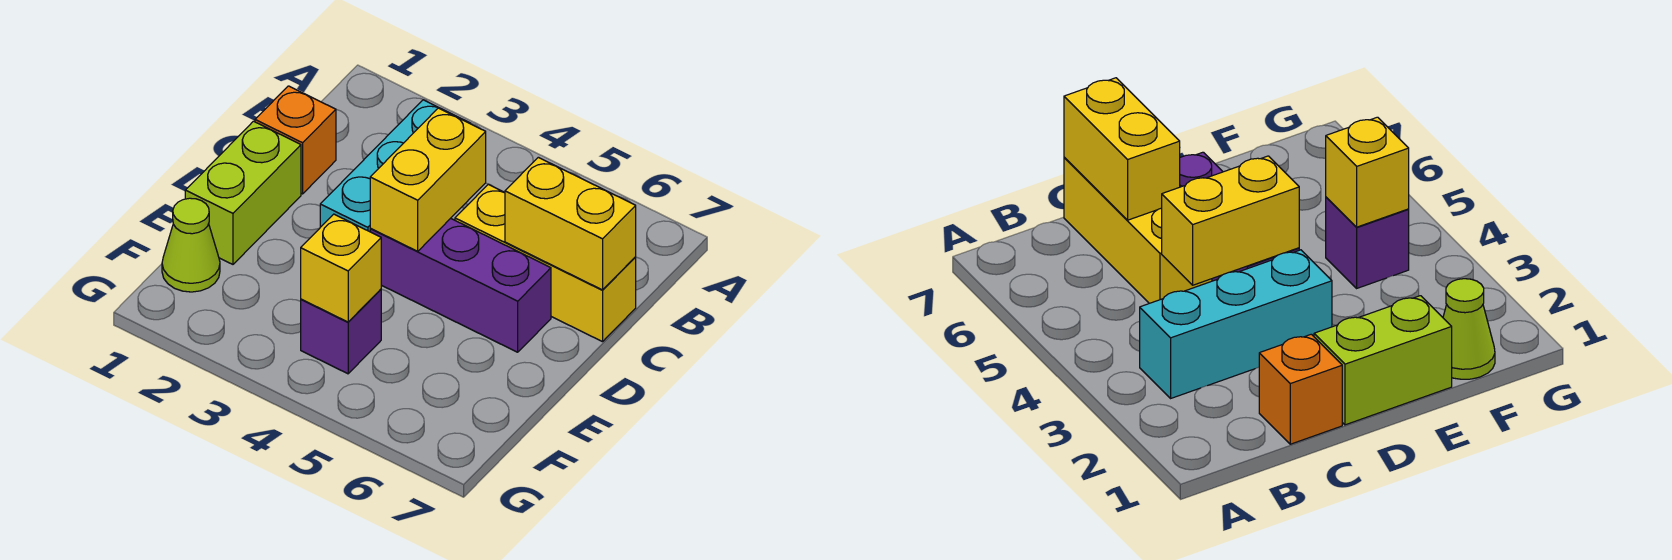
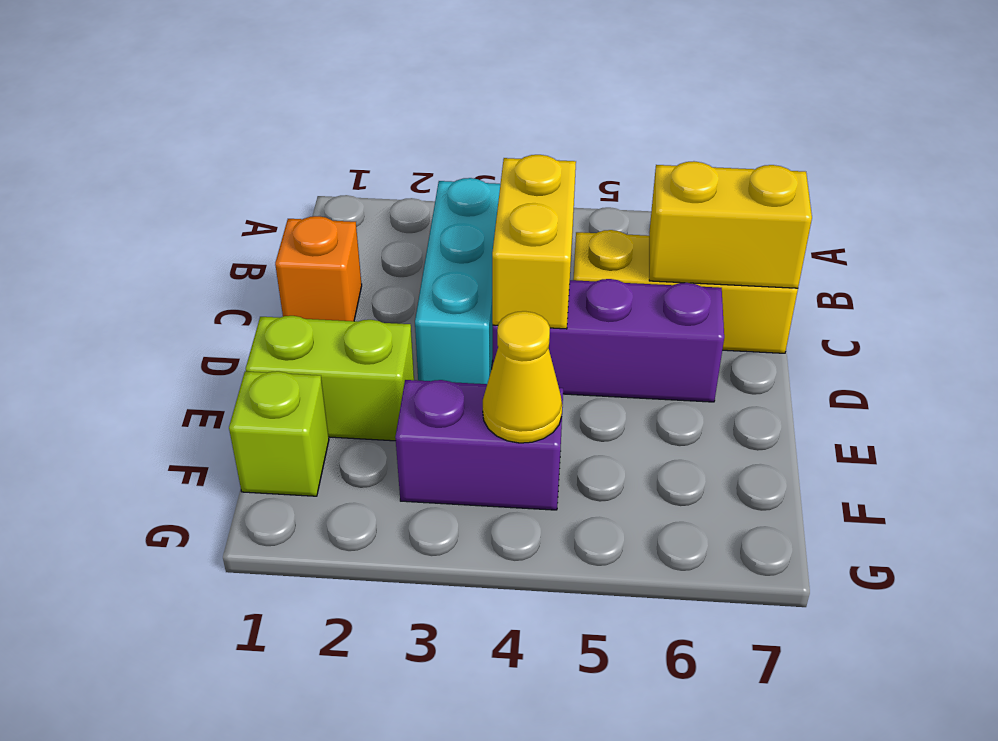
lime brick D1:E1 level 1 -> lime brick E1:E2 level 1
lime cone F1 level 1 -> lime brick F1 level 1
purple brick F4 level 1 -> purple brick F3:F4 level 1
yellow brick F4 level 2 -> yellow cone F4 level 2

